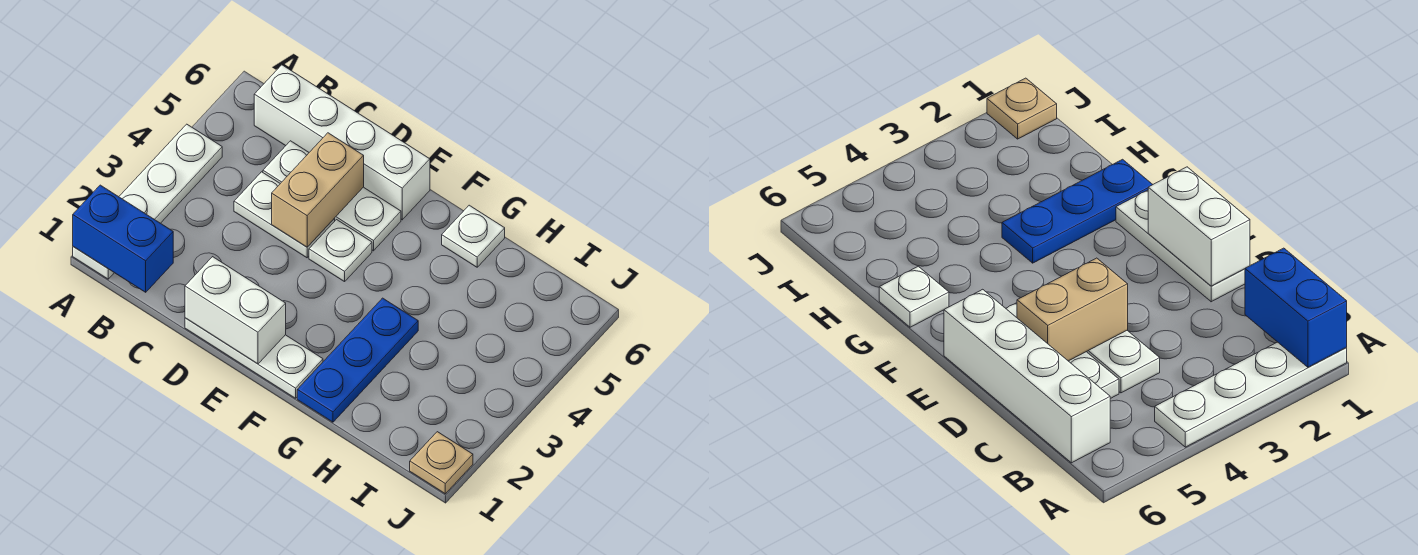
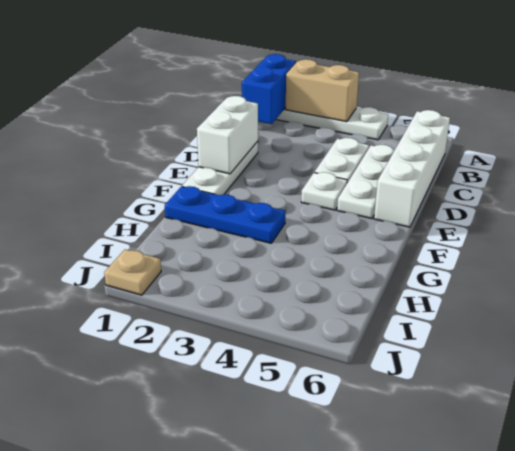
tan brick D4:D5 level 2 -> tan brick A2:A3 level 2
white plate G6 level 1 -> none

